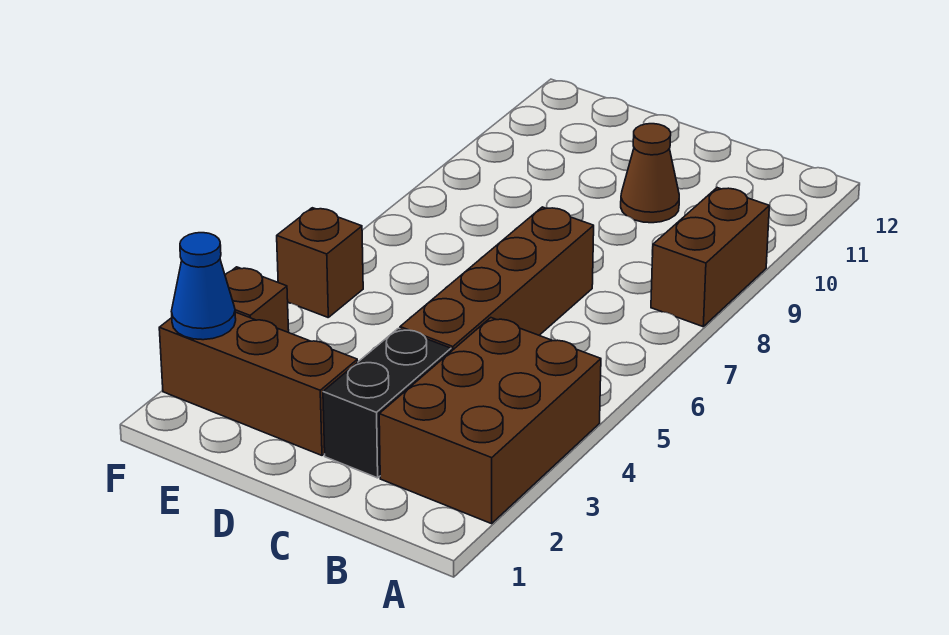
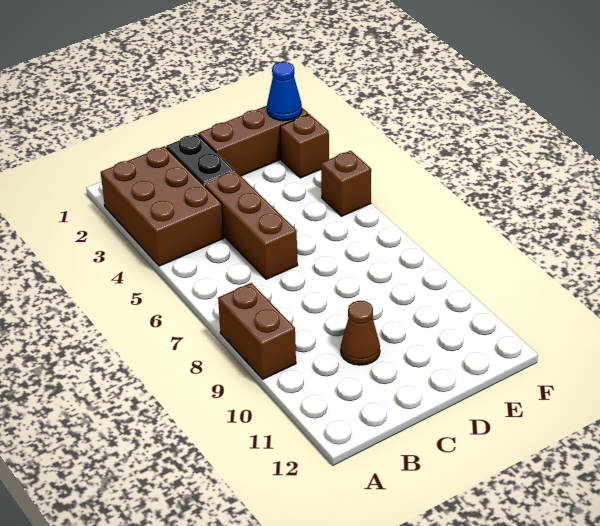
brown brick C4:C7 level 1 -> brown brick C4:C6 level 1

